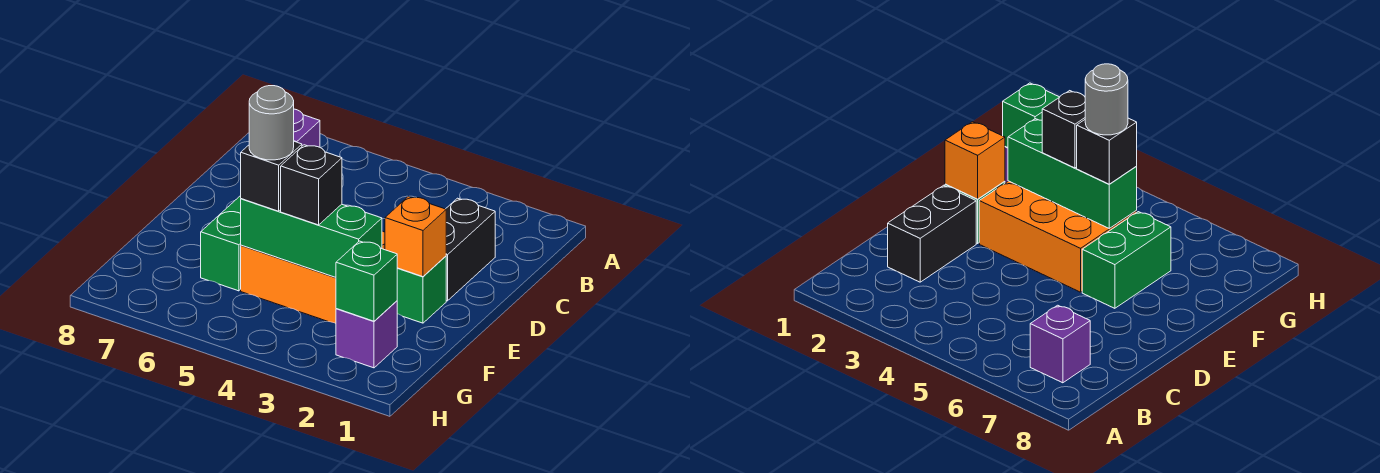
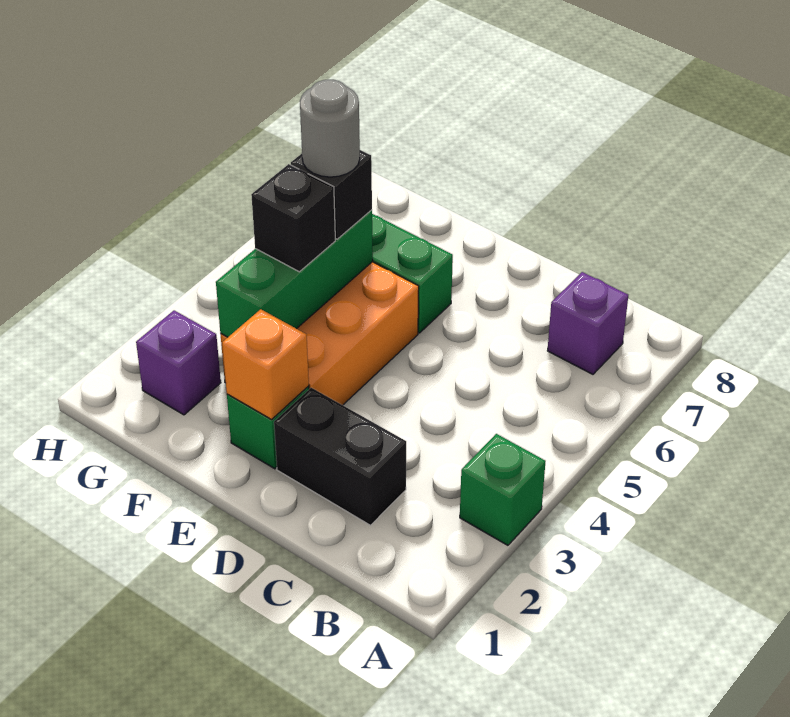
green brick G2 level 2 -> green brick A3 level 1

